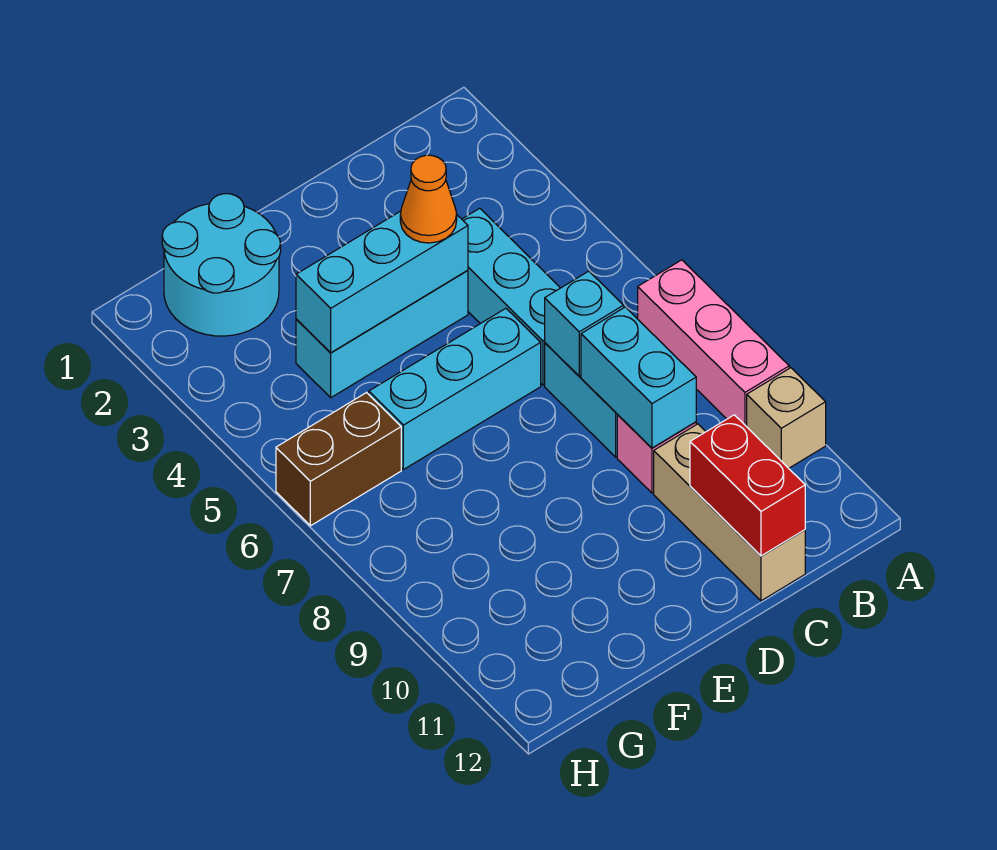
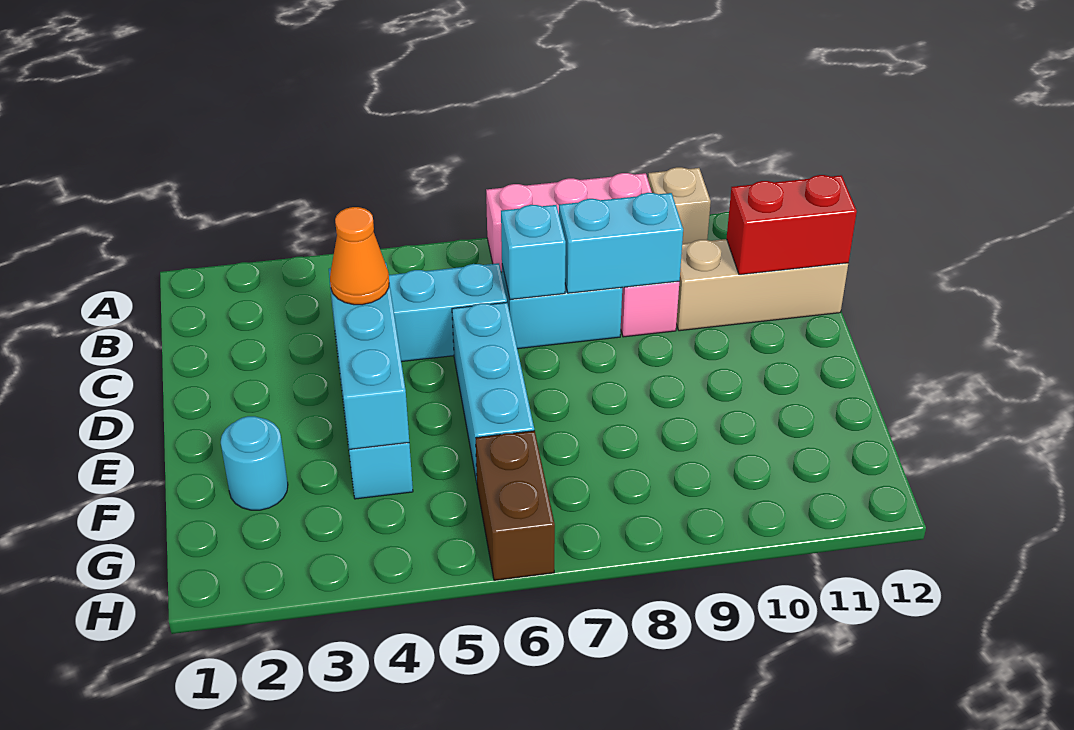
cyan round brick F1:G2 level 1 -> cyan round brick F2 level 1

